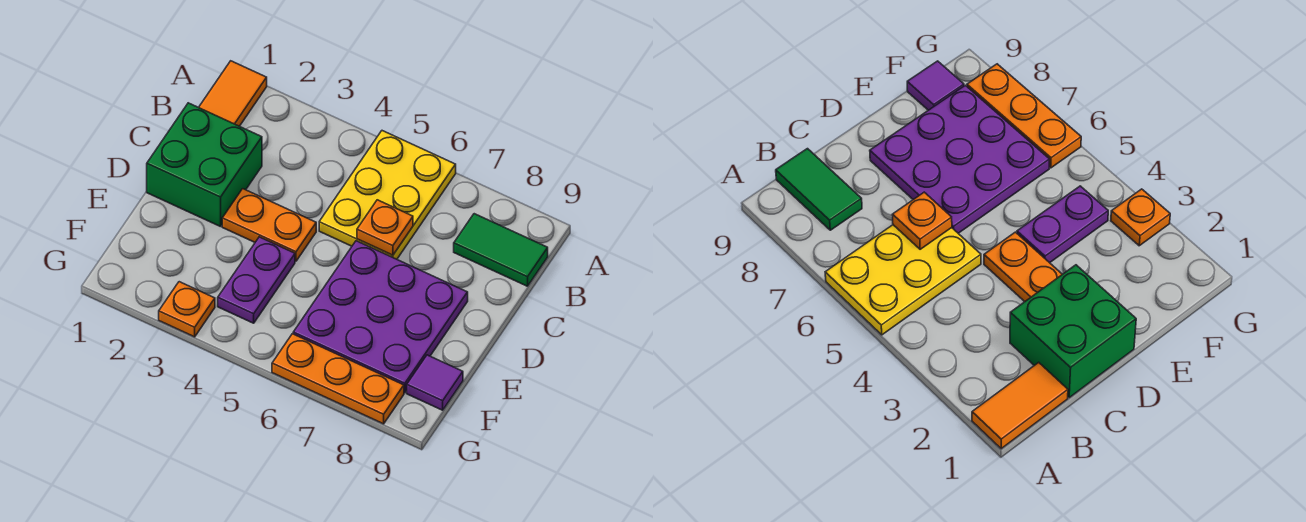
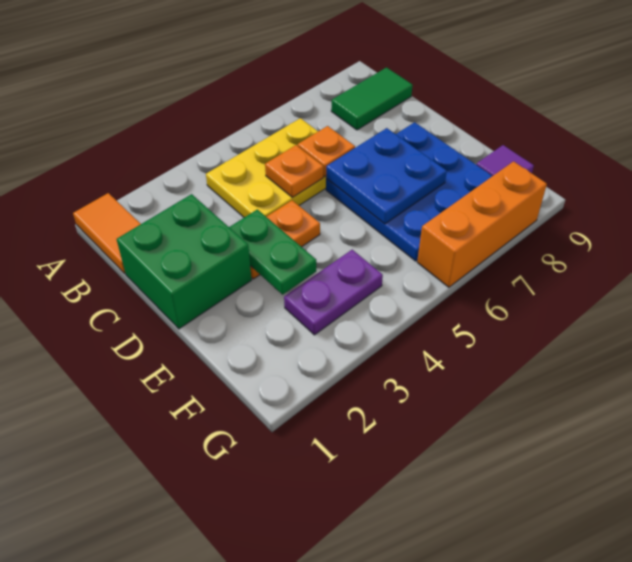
yellow plate A5:C6 level 1 -> yellow plate B4:C6 level 1
none -> green plate D3:E3 level 2
purple plate D6:F8 level 1 -> blue plate D6:F8 level 1
none -> blue plate D6:E7 level 2
purple plate E4:F4 level 1 -> purple plate F3:F4 level 1
orange plate G3 level 1 -> orange plate C5 level 2
orange plate G6:G8 level 1 -> orange brick G6:G8 level 1

